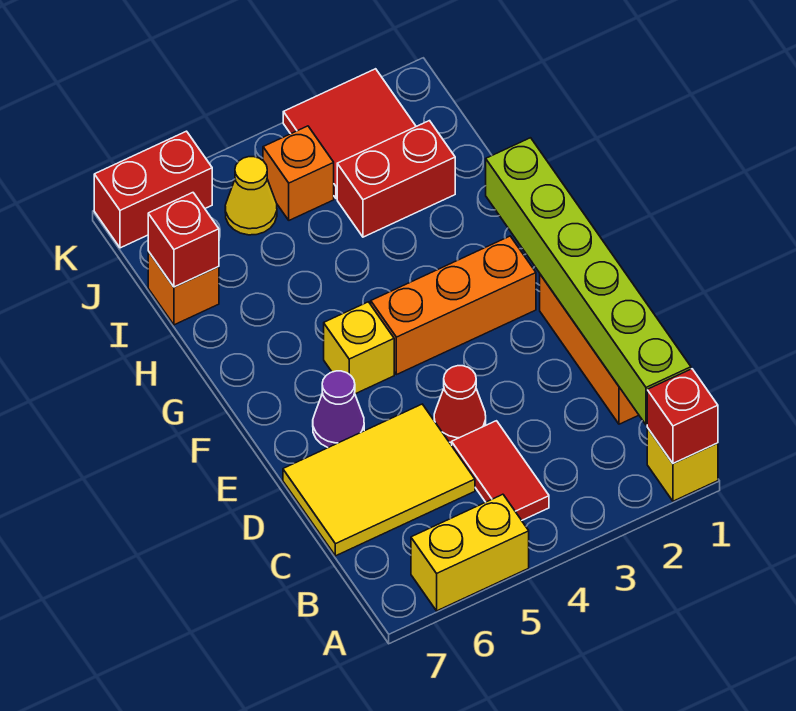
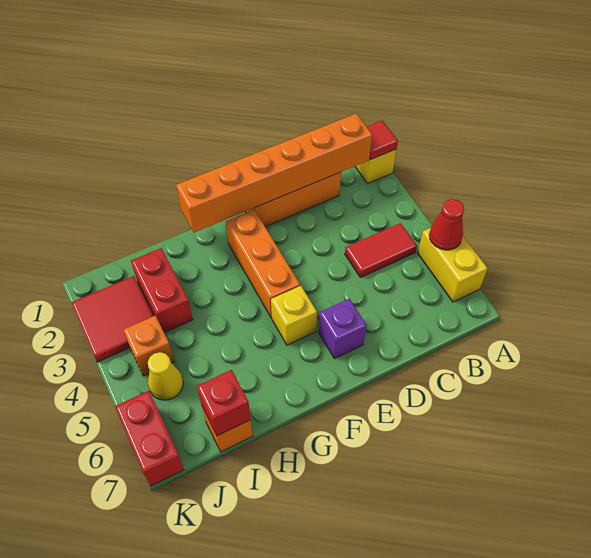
red brick A1 level 2 -> red tile A1 level 2
lime brick B1:G1 level 2 -> orange brick B1:G1 level 2
yellow tile C5:D7 level 1 -> none
red cone D4 level 1 -> red cone A5 level 2
purple cone E6 level 1 -> purple brick E6 level 1

